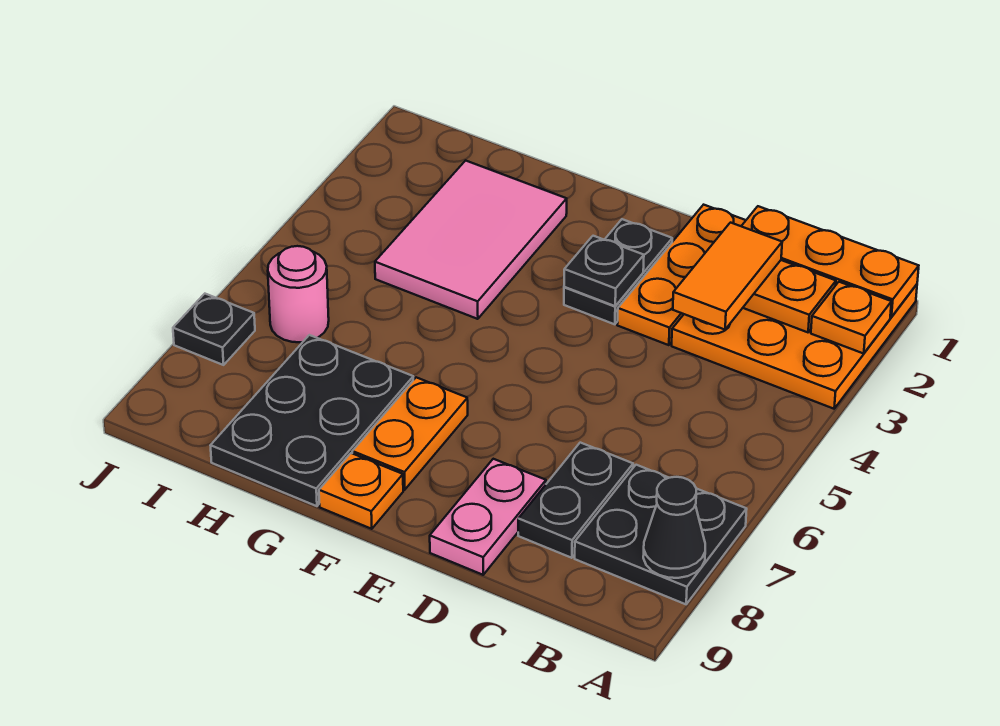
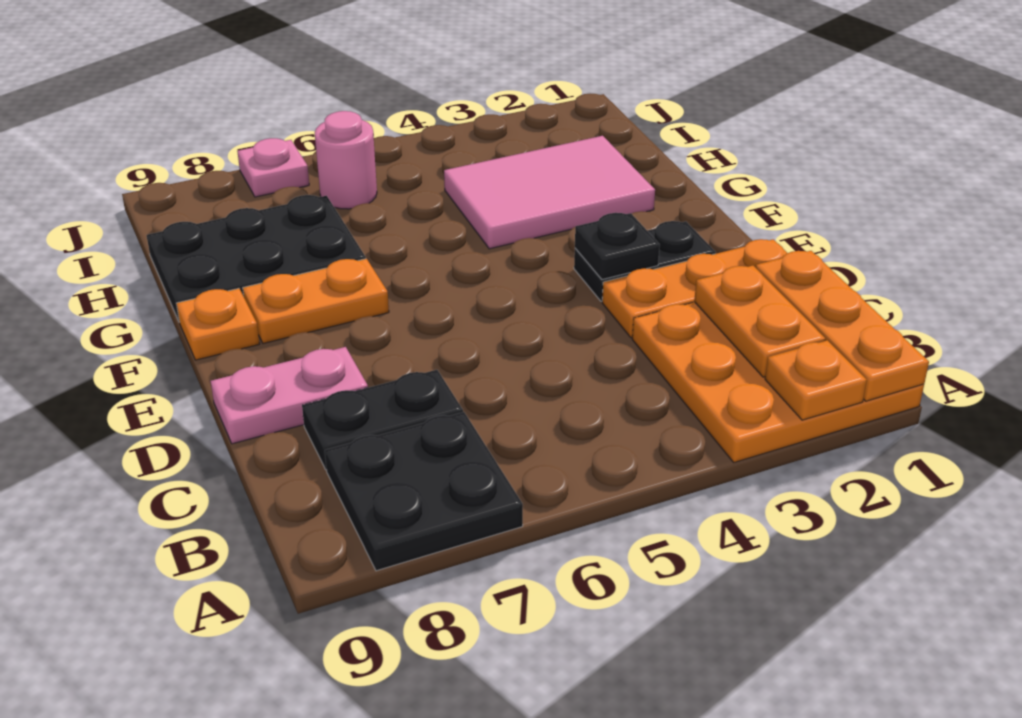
black cone A8 level 2 -> none
orange tile C2:C3 level 3 -> none
black plate J7 level 1 -> pink plate J7 level 1

